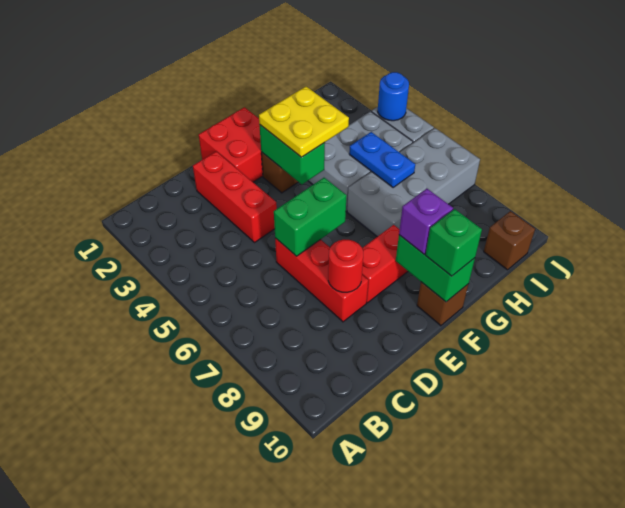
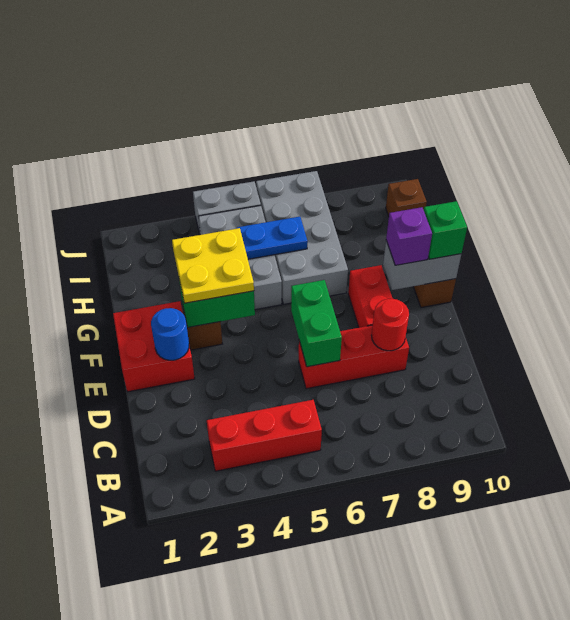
red brick D2:D4 level 1 -> red brick B3:B5 level 1
green brick F9:F10 level 2 -> grey brick F9:F10 level 2
blue round brick J4 level 2 -> blue round brick E2 level 2

